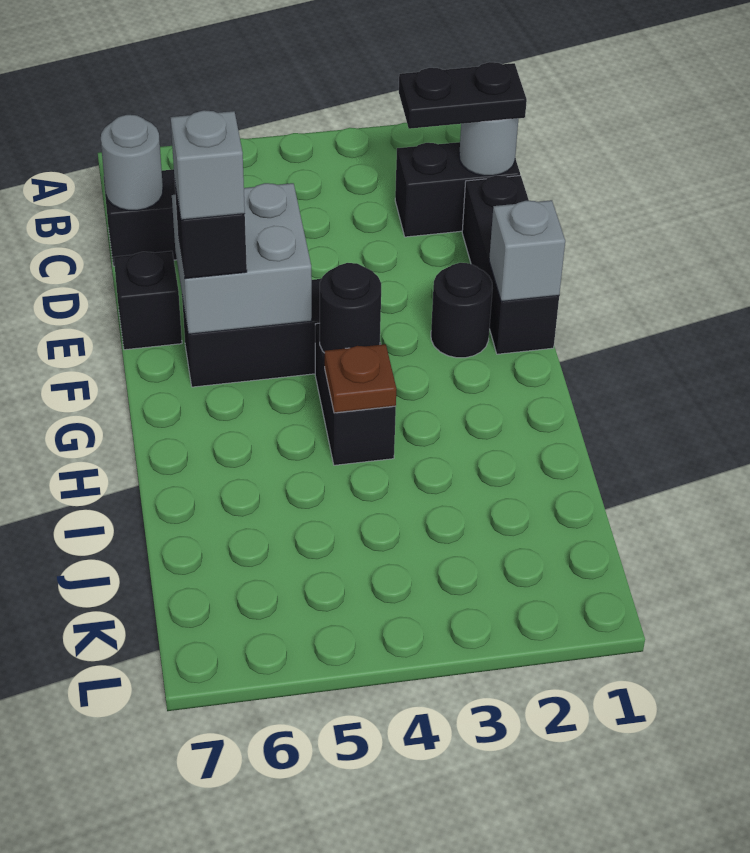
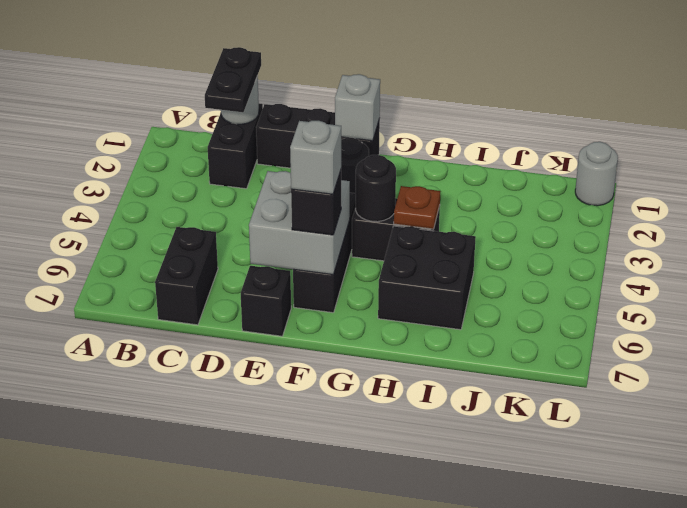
grey round brick C7 level 2 -> grey round brick L1 level 1
none -> black brick H5:I6 level 1

